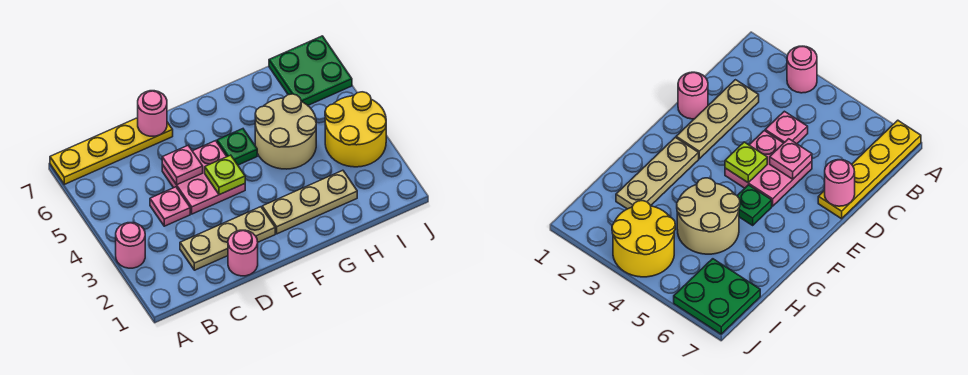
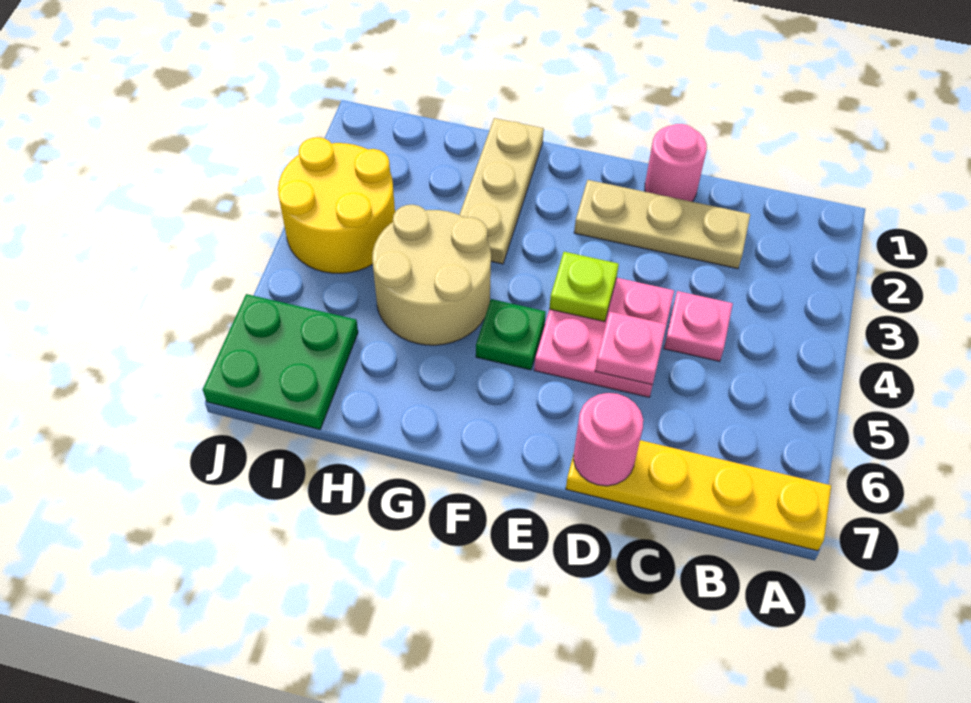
pink round brick A3 level 1 -> none
tan plate F2:H2 level 1 -> tan plate G1:G3 level 1

